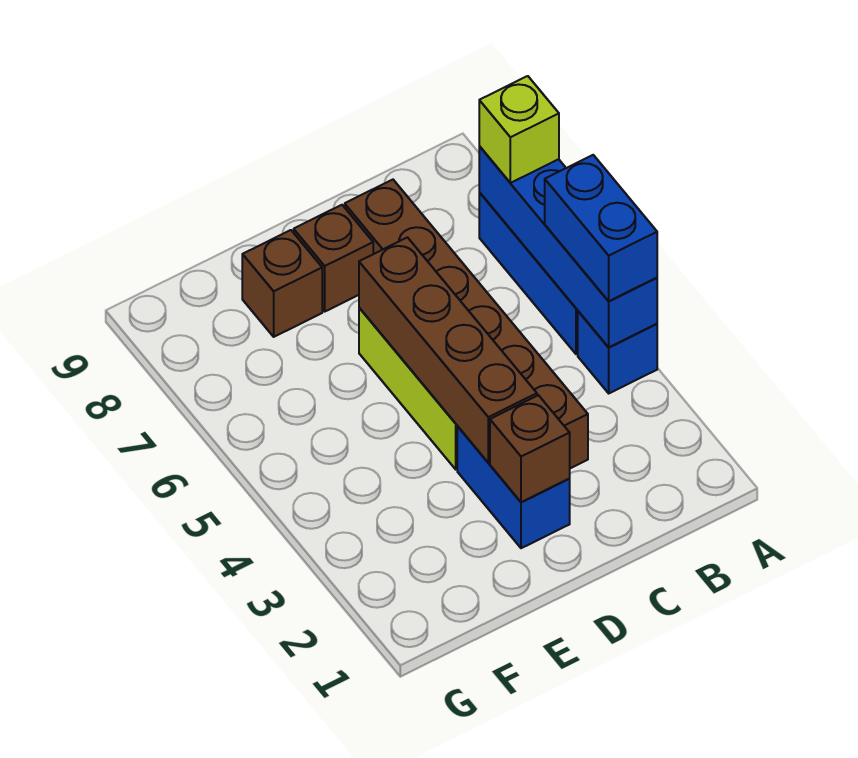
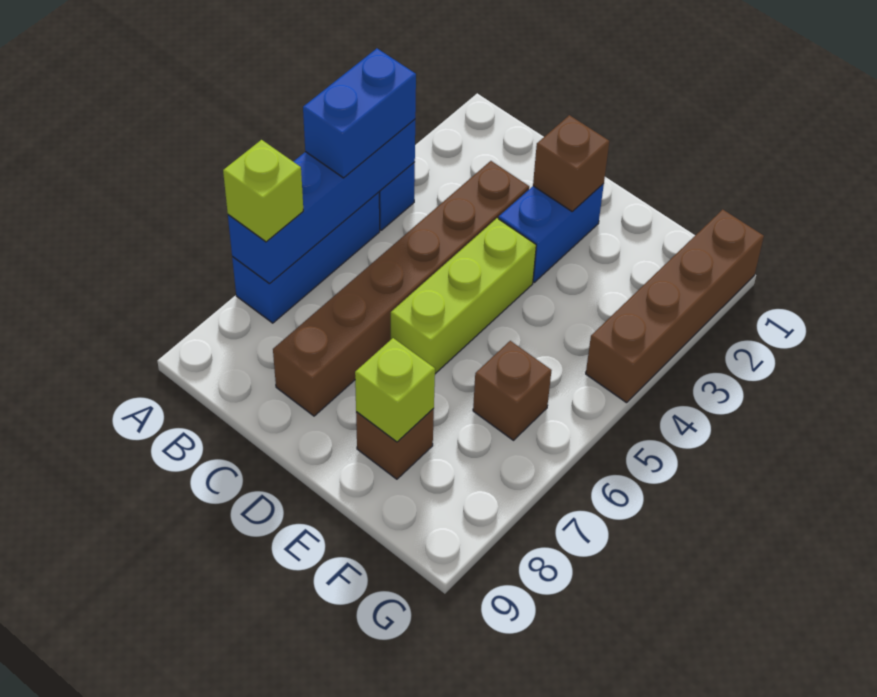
brown brick D3:D6 level 2 -> brown brick G1:G4 level 1
brown brick D8 level 1 -> brown brick F6 level 1
none -> lime brick E8 level 2

